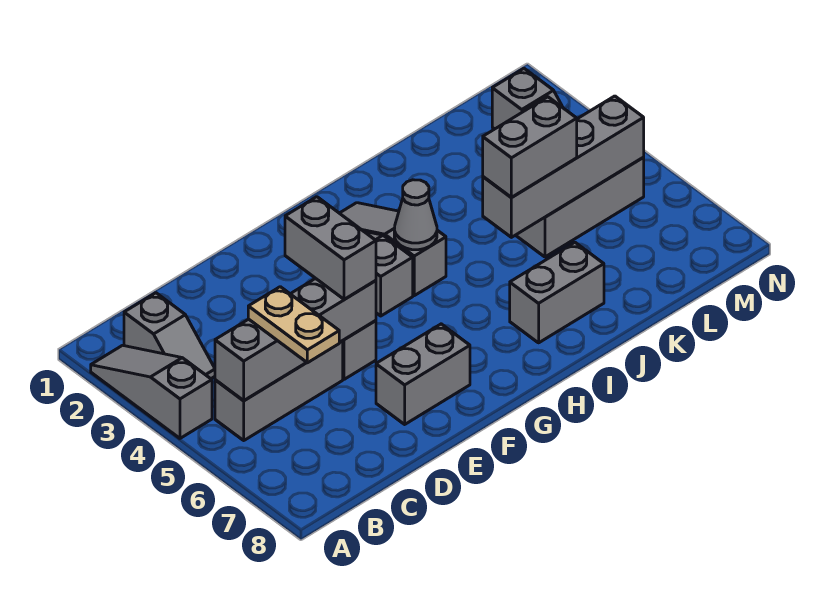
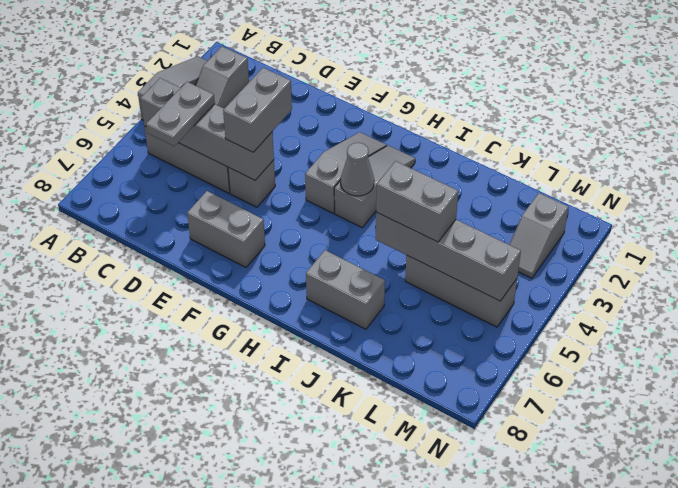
tan plate C5:C6 level 3 -> grey plate C5:C6 level 3

